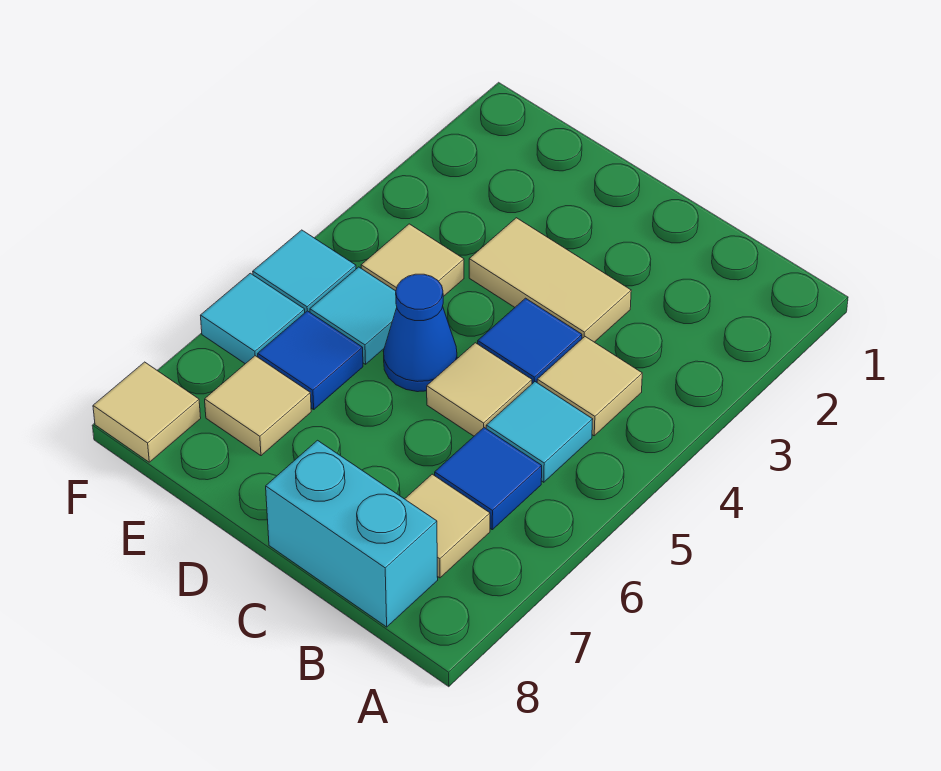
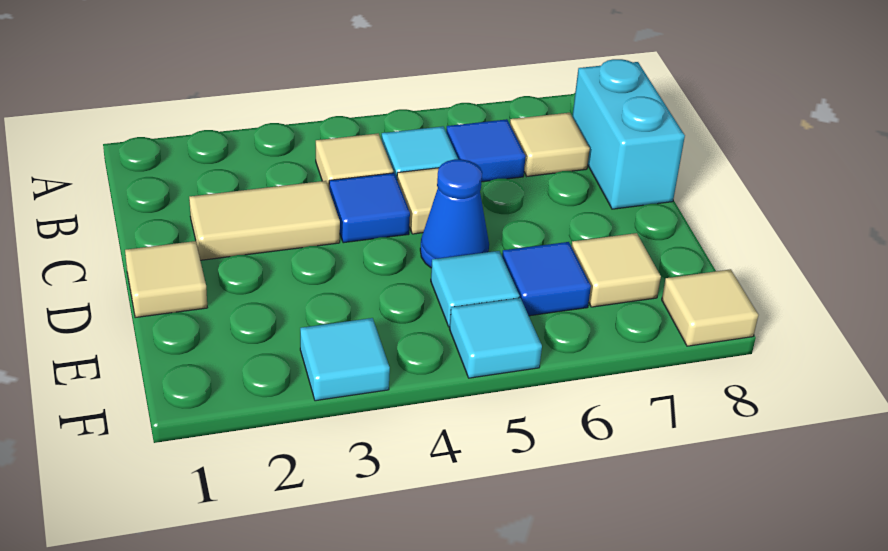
tan tile C3:D3 level 1 -> tan tile C2:C3 level 1
tan tile E4 level 1 -> tan tile D1 level 1
cyan tile F6 level 1 -> cyan tile F3 level 1

